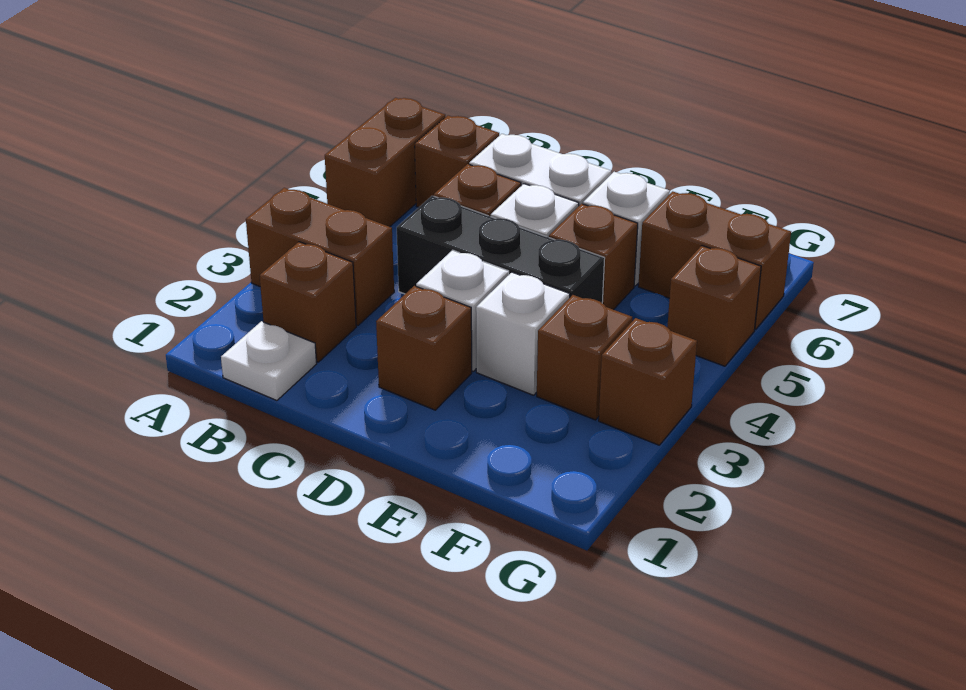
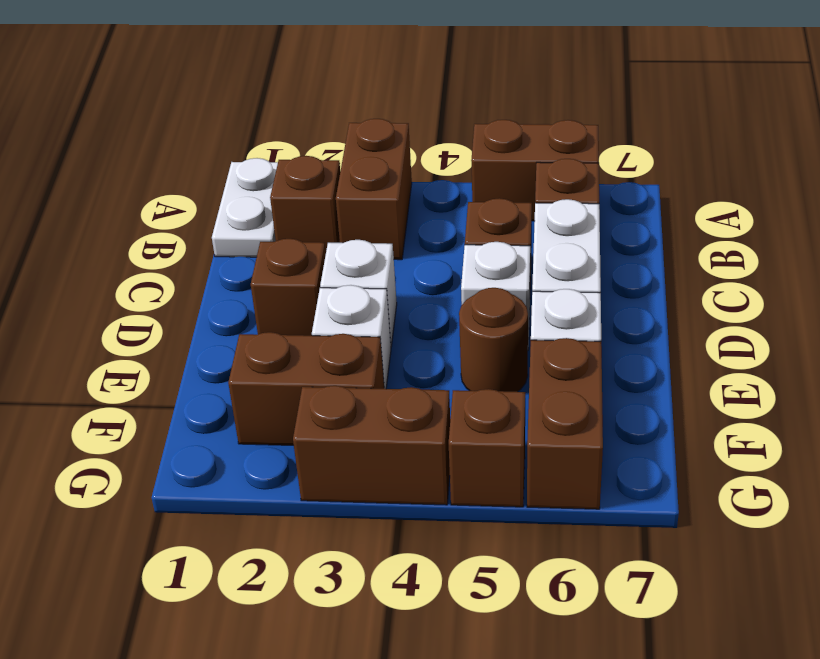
white plate B1 level 1 -> white plate A1:B1 level 1
black brick C4:E4 level 1 -> none
brown brick E5 level 1 -> brown round brick E5 level 1
brown brick F3 level 1 -> brown brick F2:F3 level 1
brown brick G3 level 1 -> brown brick G3:G4 level 1

